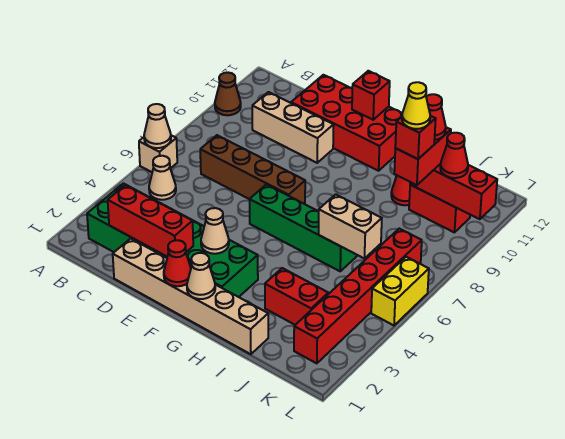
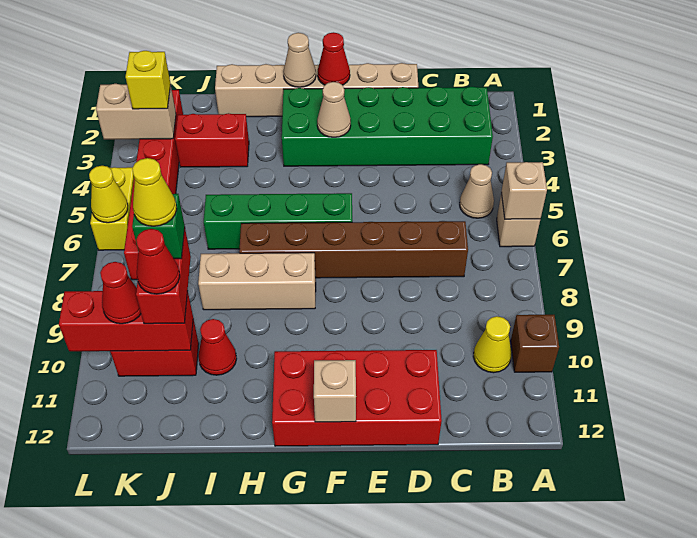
tan cone A6 level 2 -> tan brick A6 level 2
brown cone A10 level 1 -> brown brick A10 level 1
none -> yellow cone B10 level 1
red brick C2:E2 level 2 -> none
brown brick C7:F7 level 1 -> brown brick C7:H7 level 1
tan brick C10:E10 level 1 -> tan brick G8:I8 level 1
red brick F12 level 2 -> tan brick F12 level 2
tan brick I6:J6 level 2 -> tan brick K3:L3 level 2
red brick J9 level 4 -> green brick J9 level 4
none -> yellow brick K3 level 3
none -> yellow cone L6 level 2

